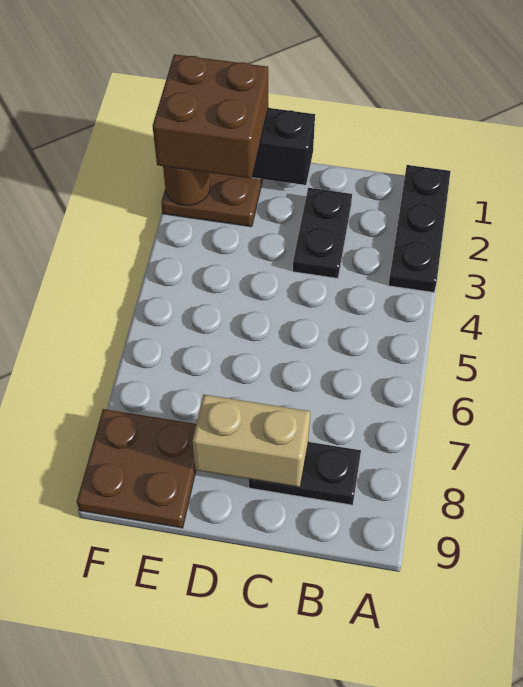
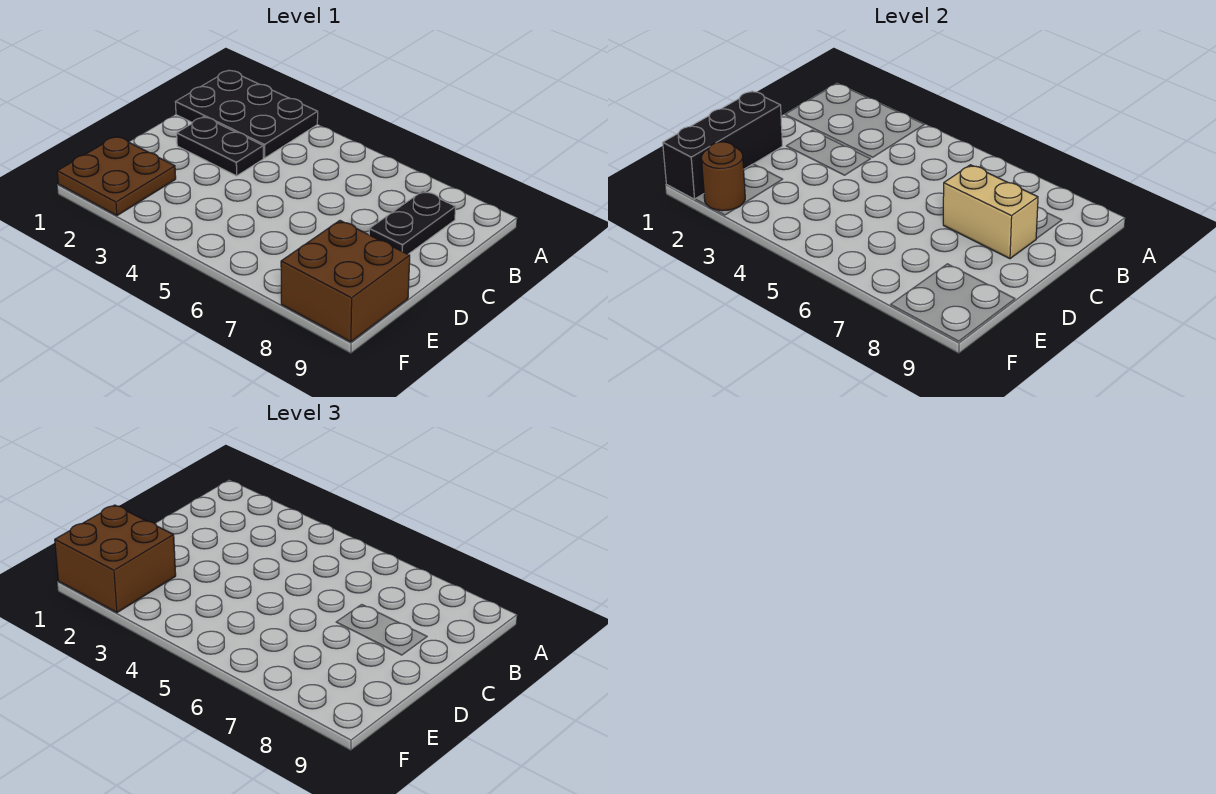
black plate A1:A3 level 1 -> black plate A1:B3 level 1
tan brick C8:D8 level 2 -> tan brick C7:C8 level 2
brown plate E8:F9 level 1 -> brown brick E8:F9 level 1

